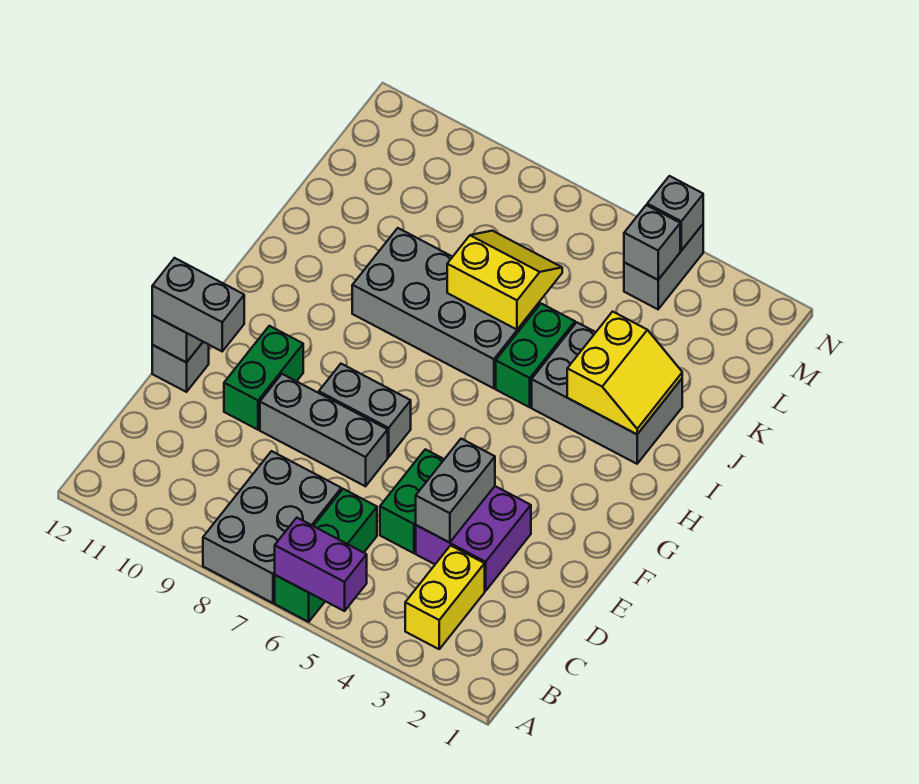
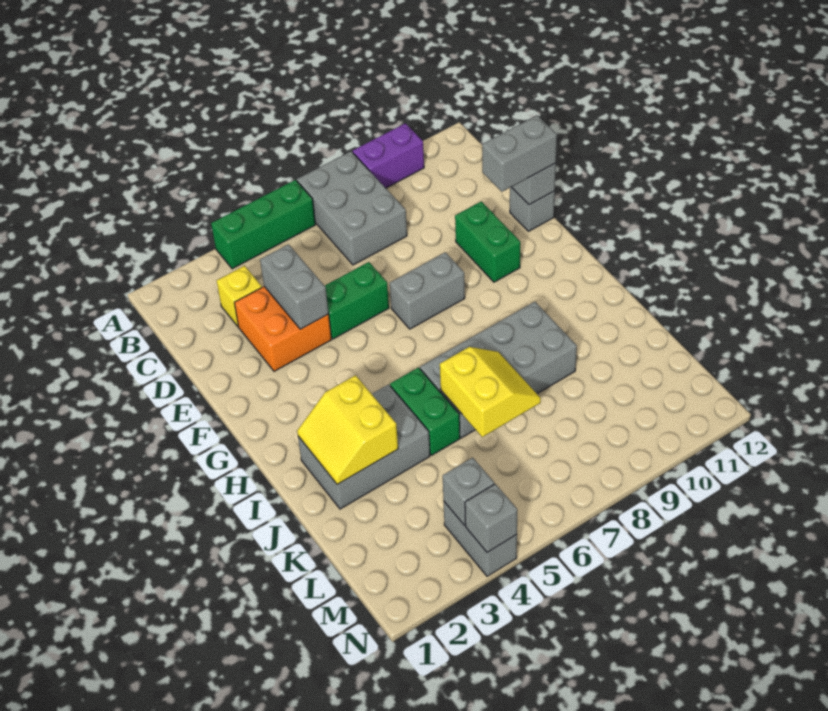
purple brick A5:A6 level 2 -> purple brick A9:A10 level 1
green brick A6:C6 level 1 -> green brick A4:A6 level 1
yellow brick B3:C3 level 1 -> yellow brick C3 level 1
purple brick D3:E4 level 1 -> orange brick D3:E4 level 1
green brick D5:E5 level 1 -> green brick E5:E6 level 1
grey brick E7:E9 level 1 -> none
yellow slope J6:K7 level 2 top J -> yellow slope J6:K7 level 2 top 6

